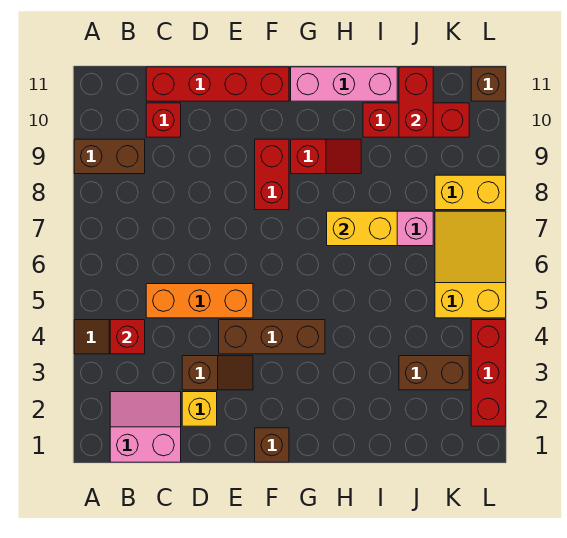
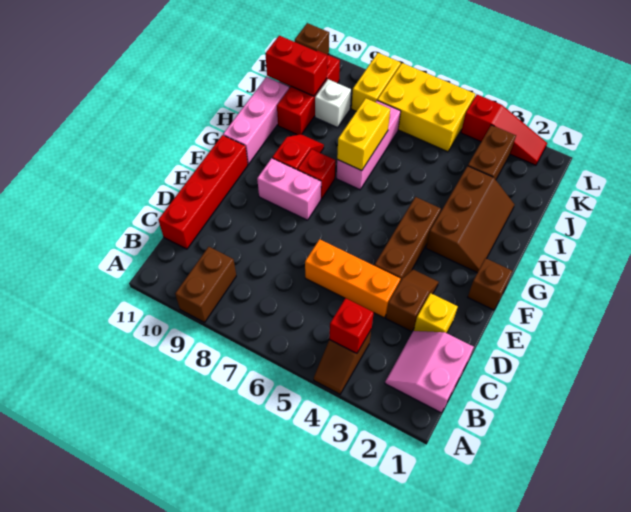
orange brick C5:E5 level 1 -> orange brick D4:D6 level 1
red brick C10 level 1 -> red brick G8 level 1
red brick F8:F9 level 1 -> pink brick F8:F9 level 1
none -> brown slope G2:I3 level 1 top 3
none -> white brick J9 level 1
yellow slope K5:L7 level 1 top 5 -> yellow brick K5:L7 level 1
red brick L2:L4 level 1 -> red slope L2:L4 level 1 top 4

